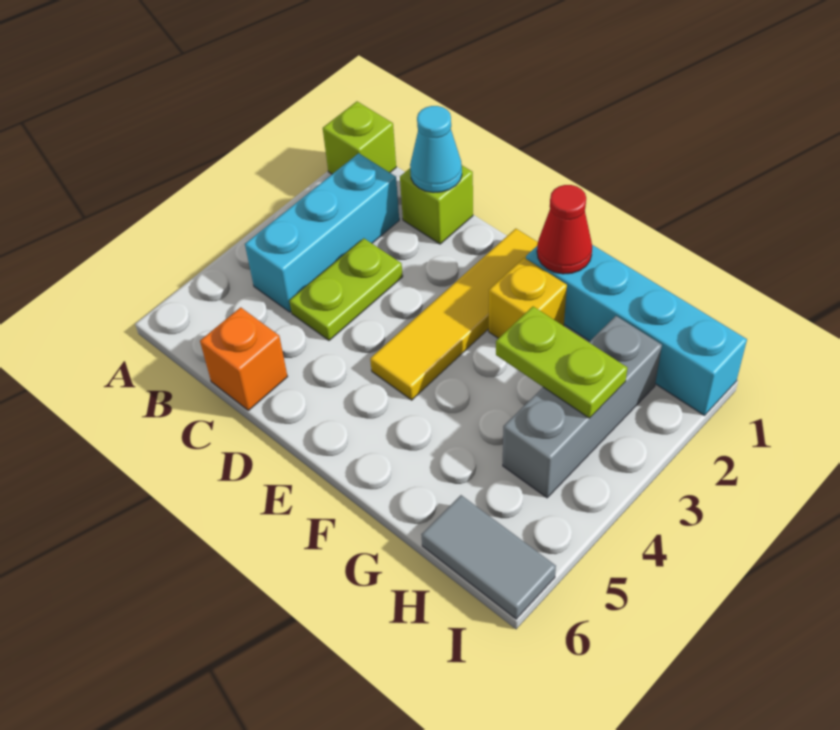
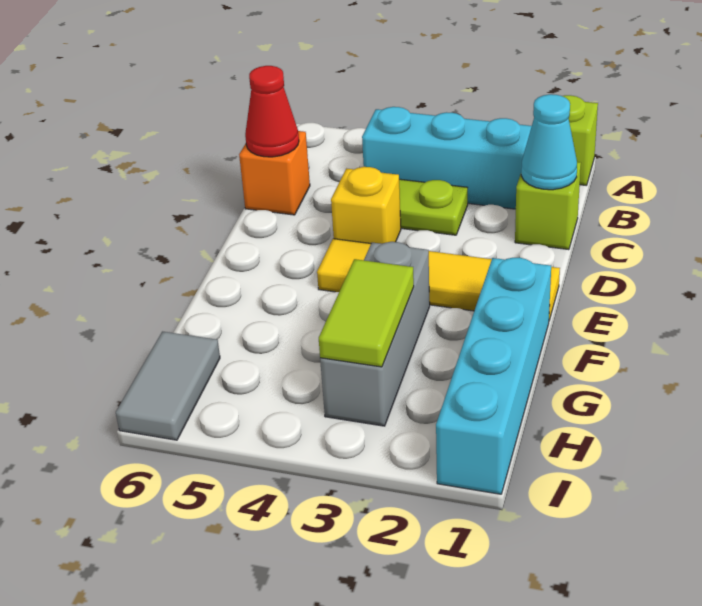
red cone F1 level 2 -> red cone C6 level 2
yellow brick F2 level 1 -> yellow brick D4 level 1
lime plate G3:H3 level 2 -> lime tile G3:H3 level 2
grey brick H2:H4 level 1 -> grey brick F3:H3 level 1

